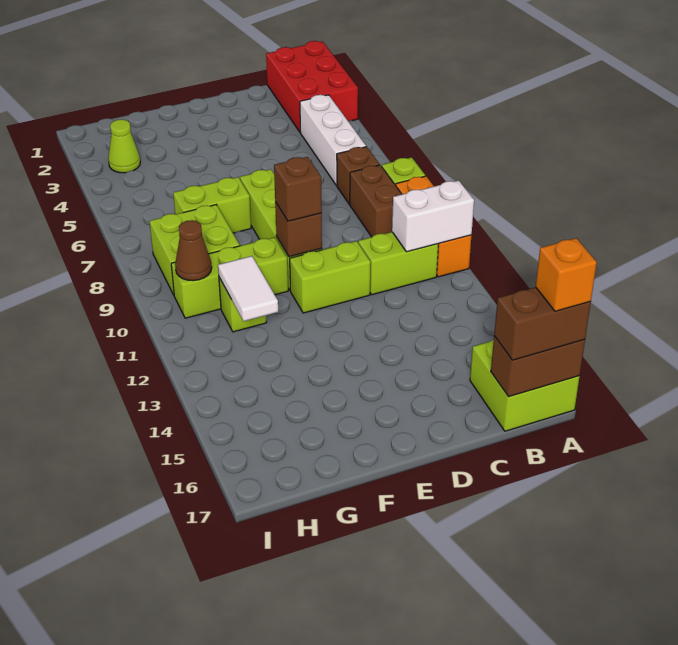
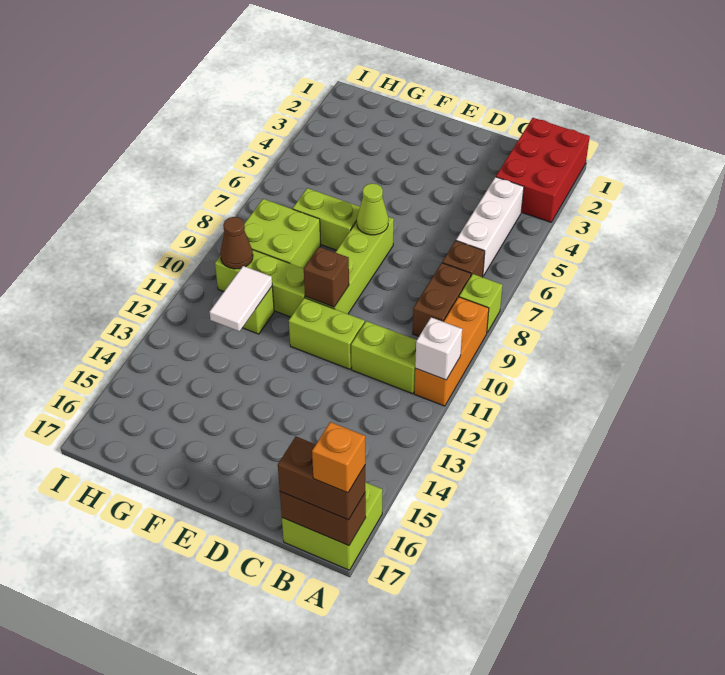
white brick A11:B11 level 2 -> white brick A11 level 2
brown brick E10 level 3 -> none
lime cone H3 level 1 -> lime cone E7 level 2

